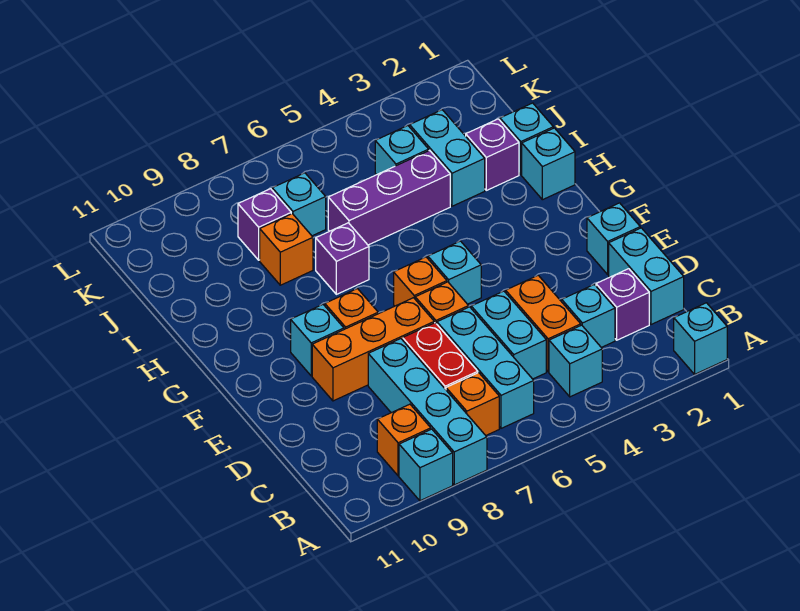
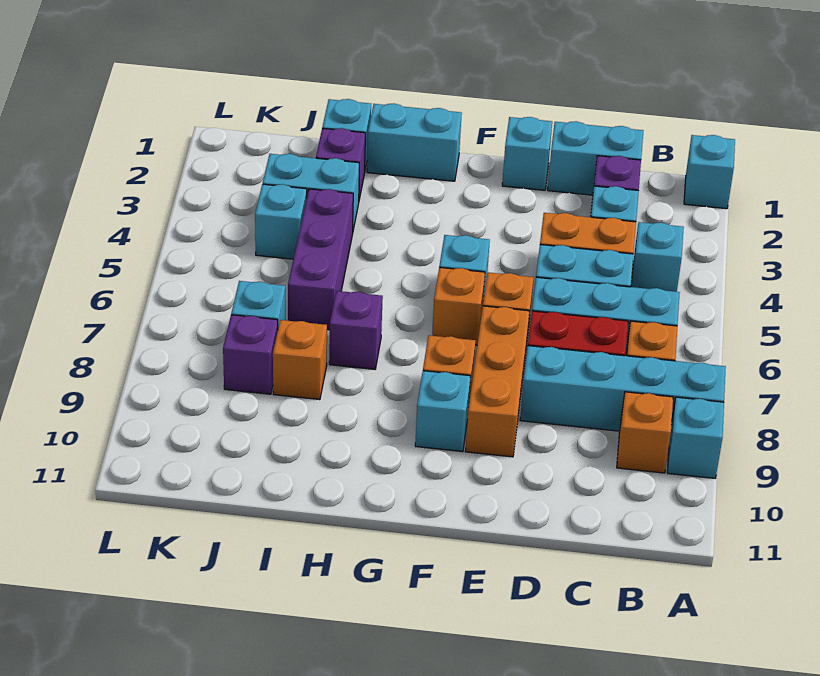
cyan brick H1 level 1 -> cyan brick G1:H1 level 1

